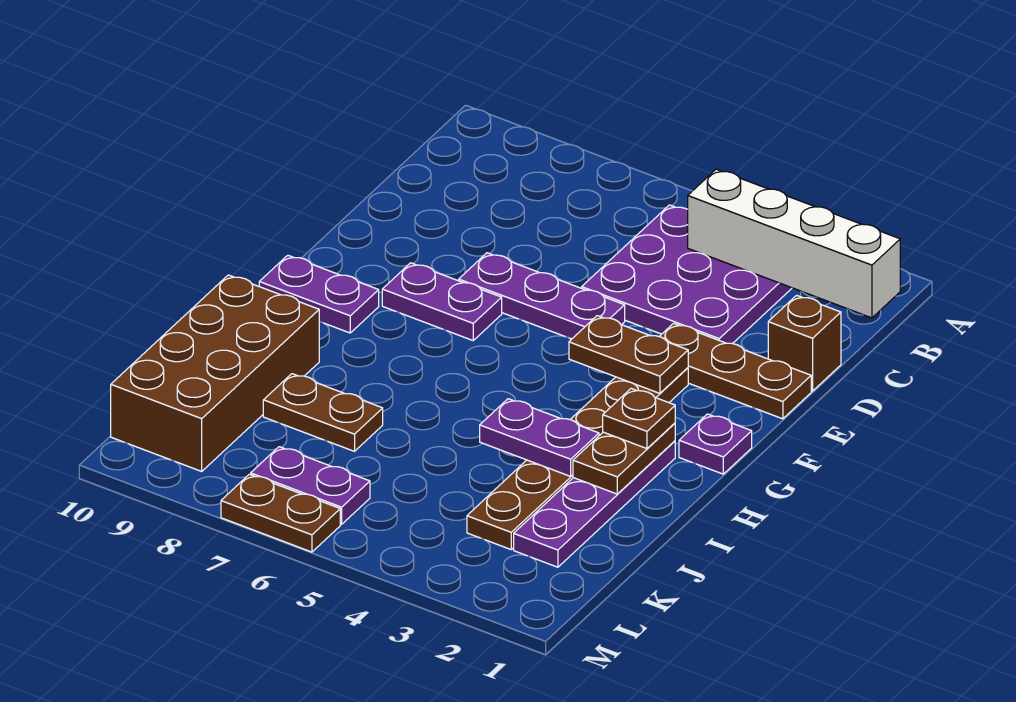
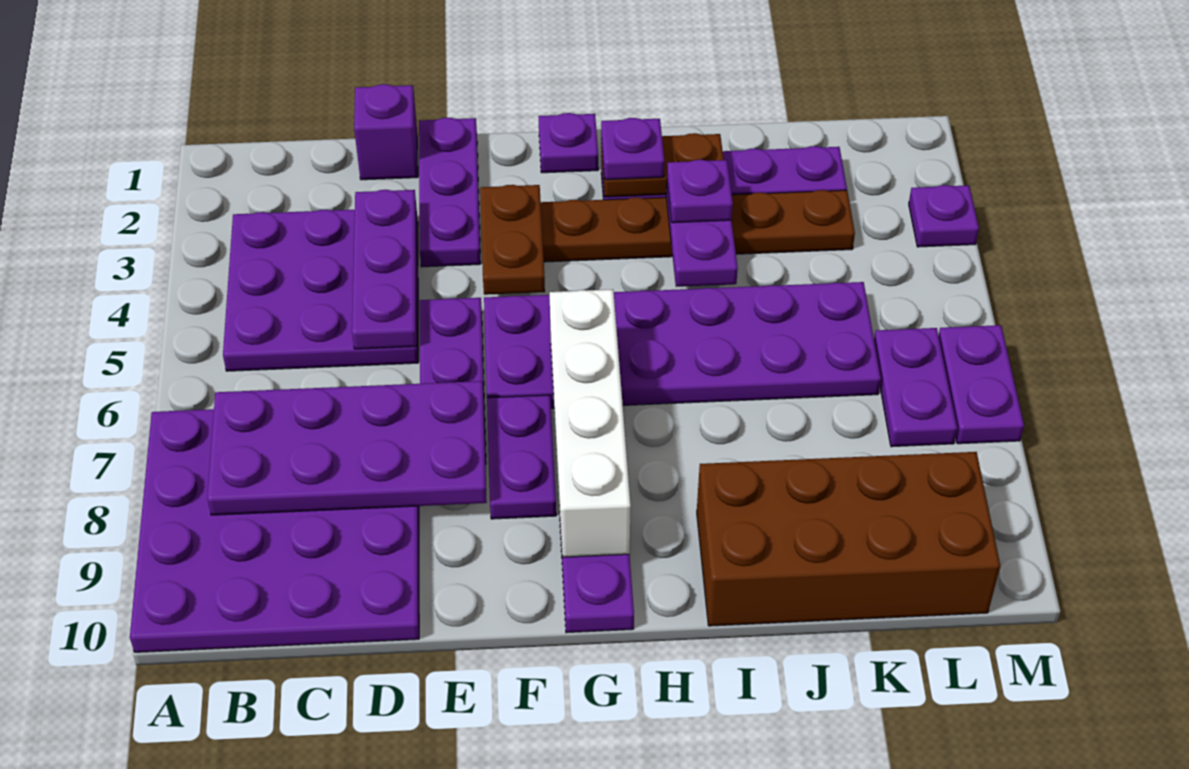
none -> purple plate A7:D10 level 1
white brick B1:B4 level 2 -> white brick G6:G9 level 2
none -> purple plate B7:E8 level 2
brown brick D1 level 1 -> purple brick D1 level 1
none -> purple plate D3:D5 level 2
brown plate E1:E3 level 1 -> purple plate E1:E3 level 1
none -> purple plate F5:K6 level 1
brown plate H2 level 3 -> purple plate H2 level 3
none -> purple plate I3 level 3
brown plate J7:J8 level 1 -> none
none -> purple plate M3 level 1
brown plate M6:M7 level 1 -> purple plate M6:M7 level 1

